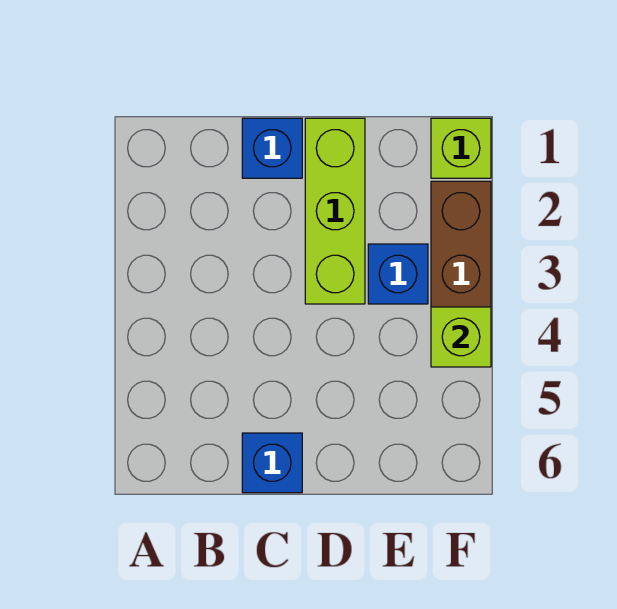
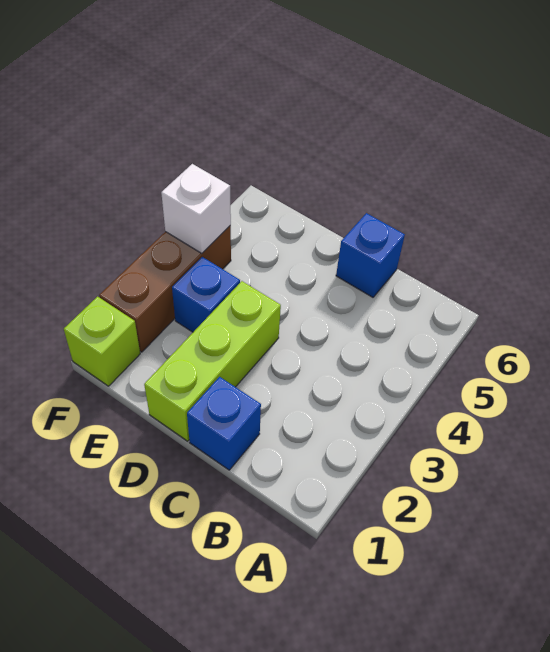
lime brick F4 level 2 -> white brick F4 level 2

